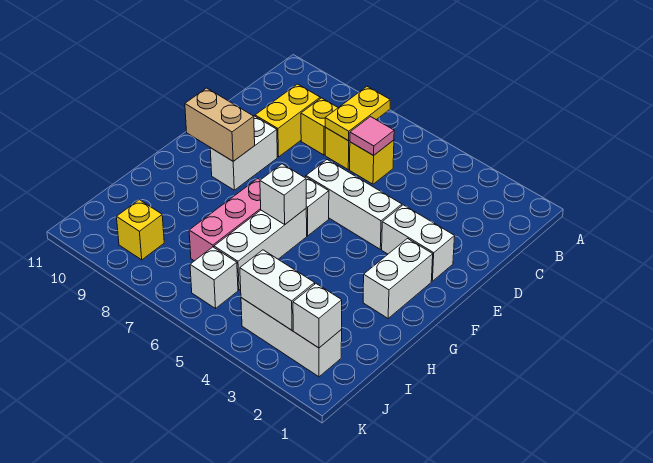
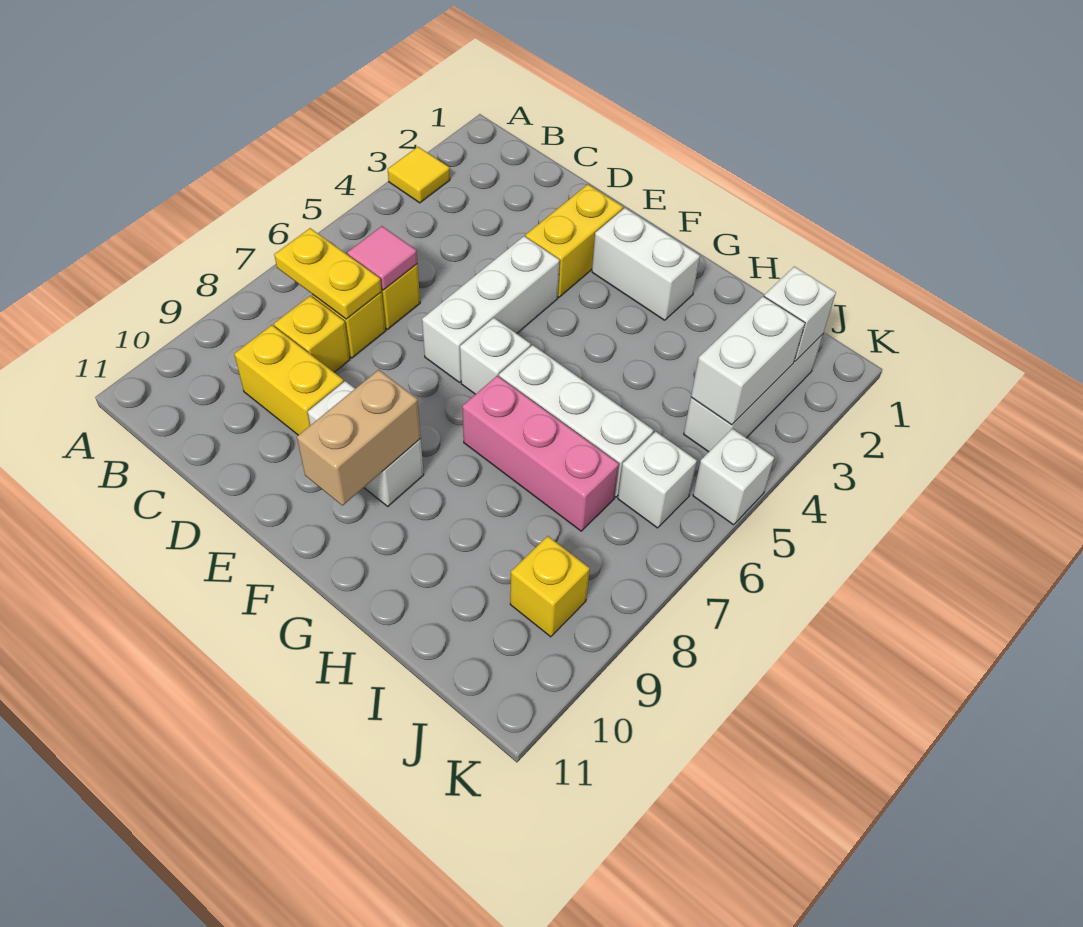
none -> yellow tile A3 level 1
white brick E2:E3 level 1 -> yellow brick E2:E3 level 1
white brick G6 level 2 -> white brick K5 level 1

